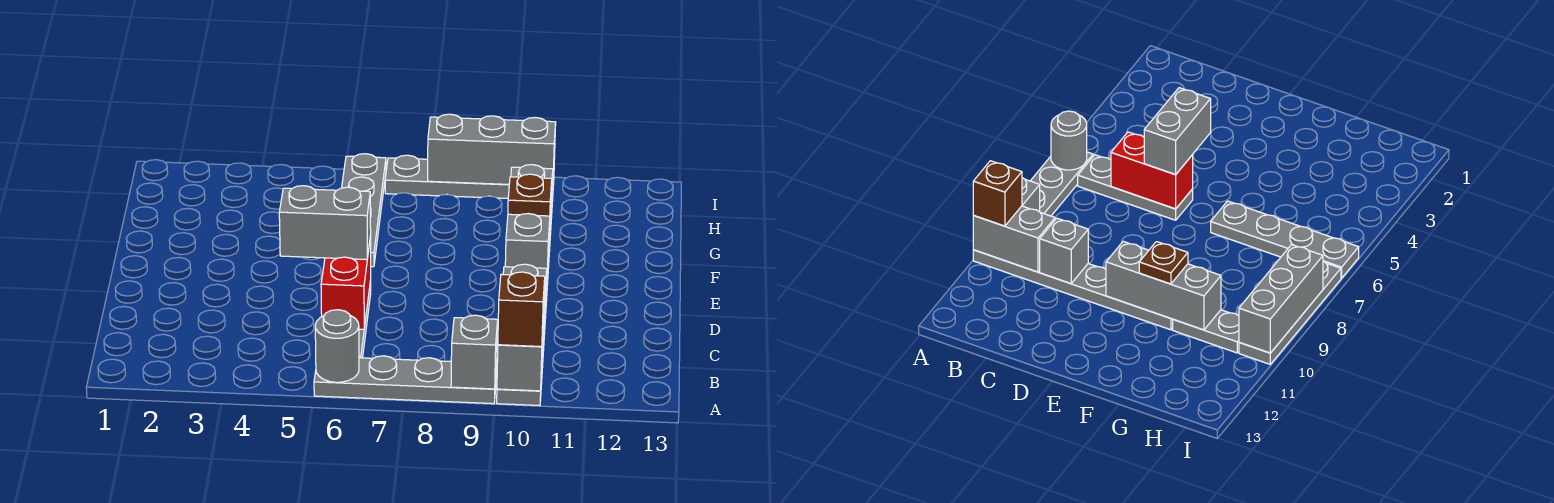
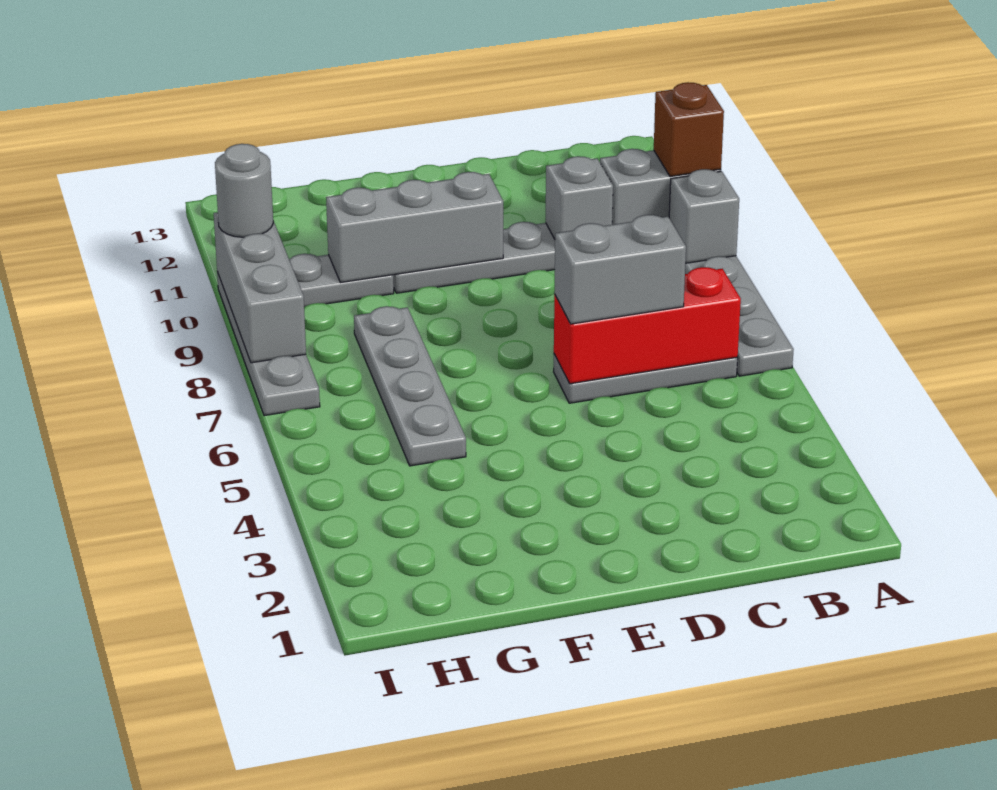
grey round brick A6 level 2 -> grey round brick I10 level 3
red brick C6:D6 level 2 -> red brick B6:D6 level 2
grey brick D5:D6 level 3 -> grey brick C6:D6 level 3
grey plate F6:I6 level 1 -> grey plate G5:G8 level 1
brown plate F10 level 3 -> none

